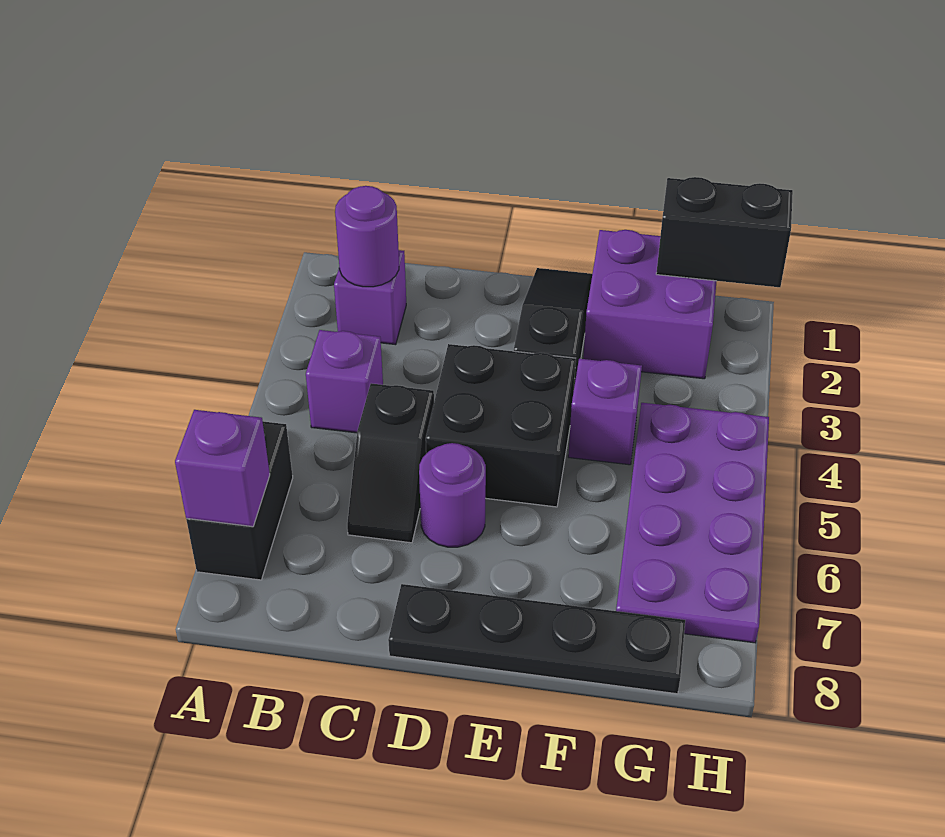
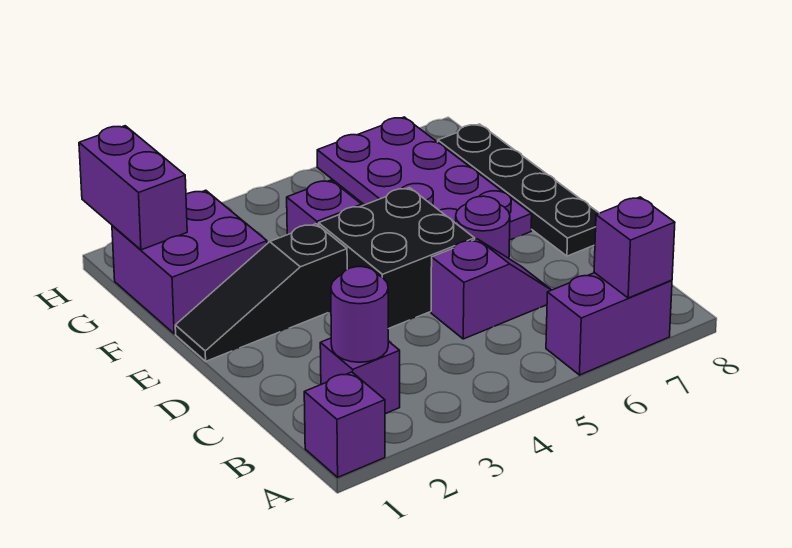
black brick A6:A7 level 1 -> purple brick A6:A7 level 1
purple brick B4 level 1 -> purple brick A1 level 1
black slope C5:C6 level 1 top 5 -> purple slope C5:C6 level 1 top 5
black brick G1:H1 level 2 -> purple brick G1:H1 level 2
purple plate G4:H7 level 1 -> purple plate E6:H7 level 1

